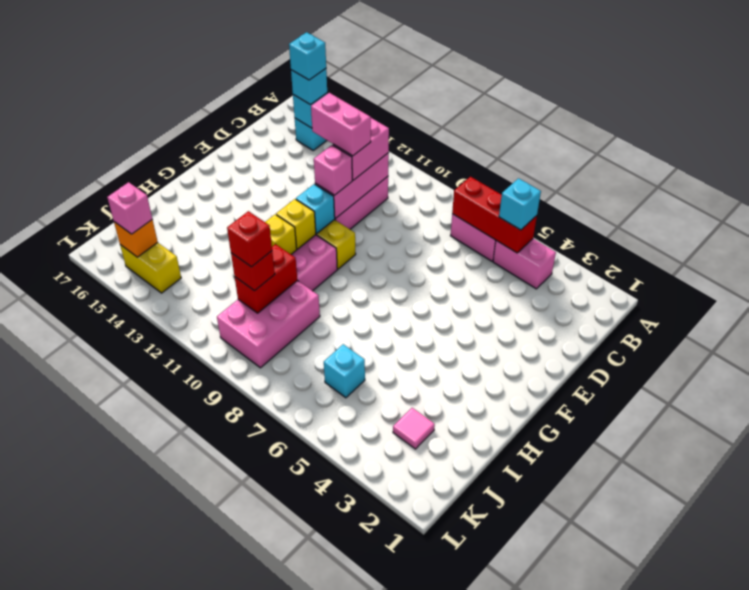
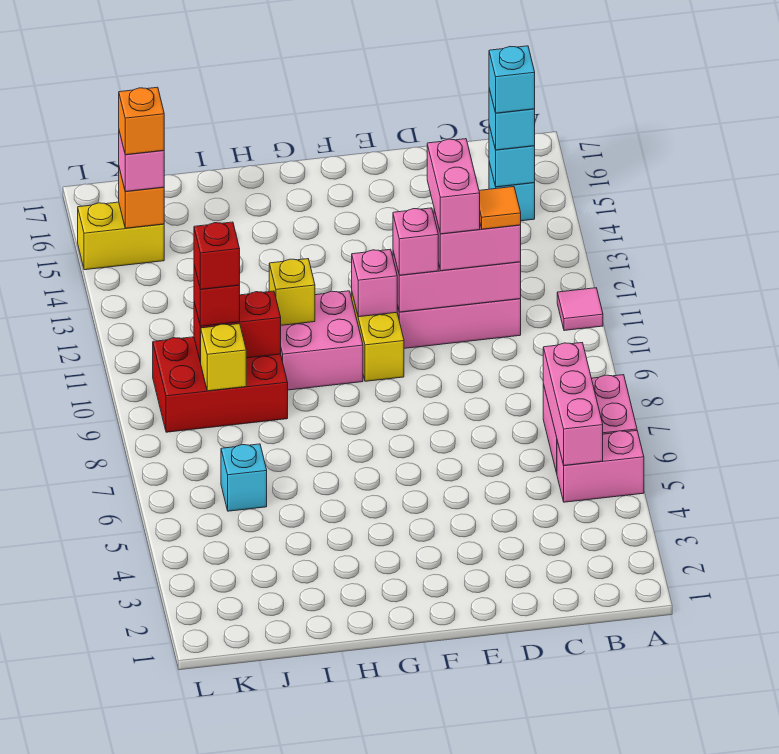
pink brick B4:B5 level 1 -> pink brick A5:B5 level 1
red brick B5:B7 level 2 -> pink brick B5:B7 level 2
cyan brick B5 level 3 -> none
none -> orange tile C11 level 4
cyan brick F11 level 2 -> pink brick F11 level 2
yellow brick G11 level 2 -> yellow brick J9 level 2
pink brick I9:K10 level 1 -> red brick I9:K10 level 1
pink tile J3 level 1 -> pink tile A11 level 1
yellow brick K14:K15 level 1 -> yellow brick K15:L15 level 1
none -> orange brick K15 level 4

